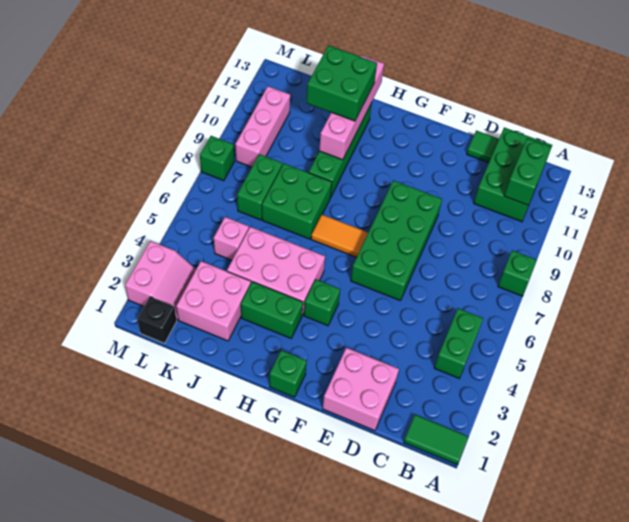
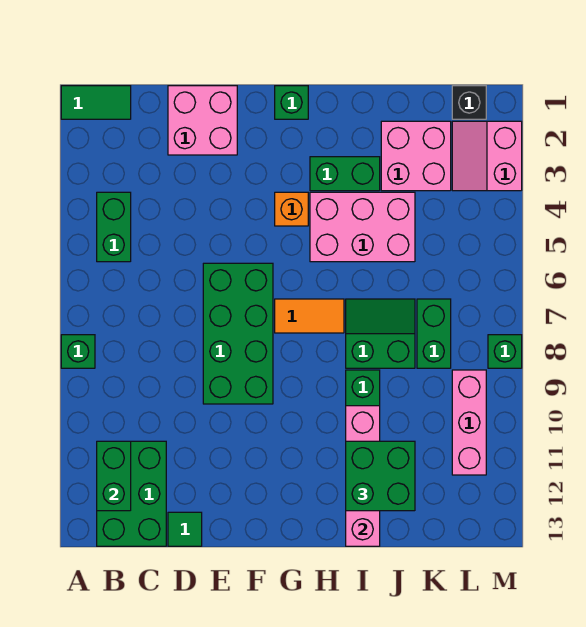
green brick G4 level 1 -> orange brick G4 level 1
green brick I7:J8 level 1 -> green slope I7:J8 level 1 top 8
pink brick K5 level 1 -> none

